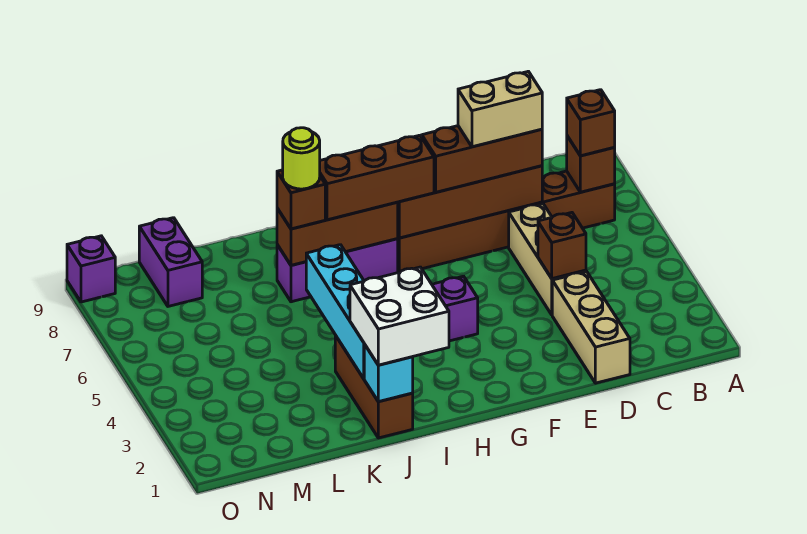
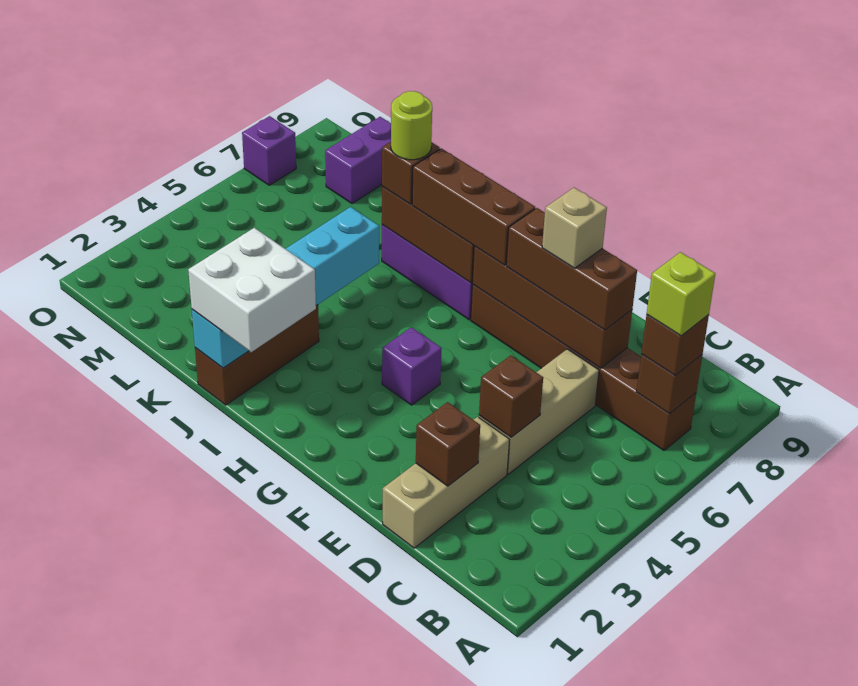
none -> lime brick B7 level 4
none -> brown brick D2 level 2
tan brick D7:E7 level 4 -> tan brick E7 level 4
purple brick O9 level 1 -> purple brick O7 level 1

